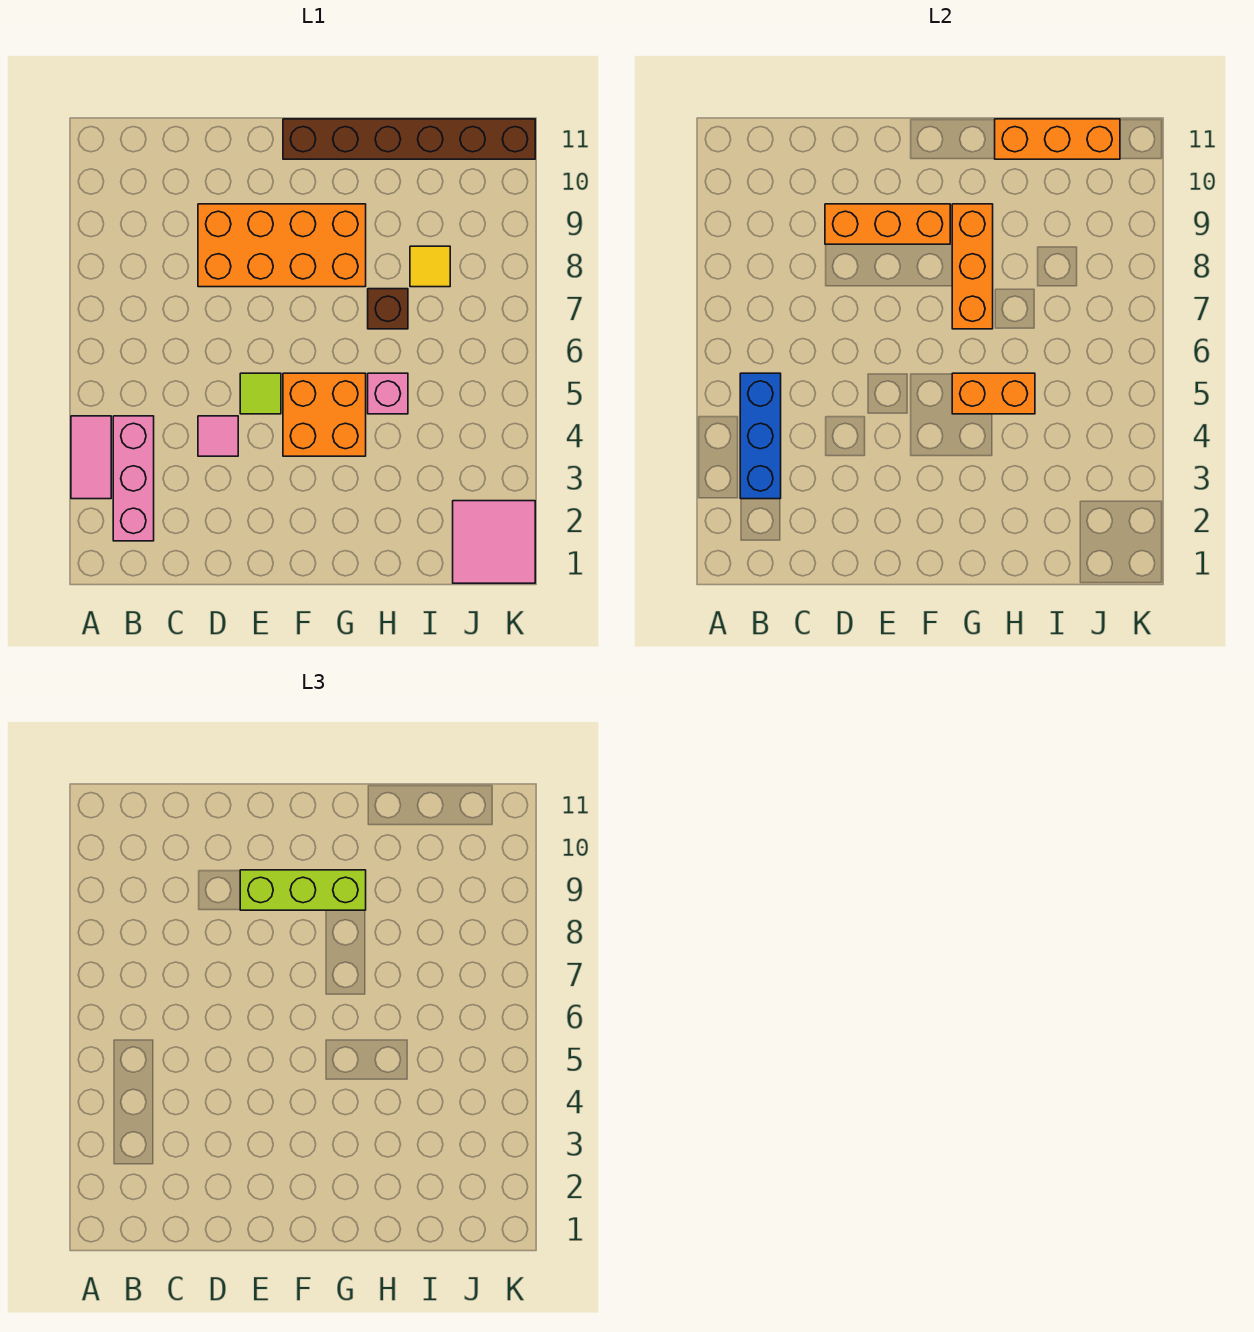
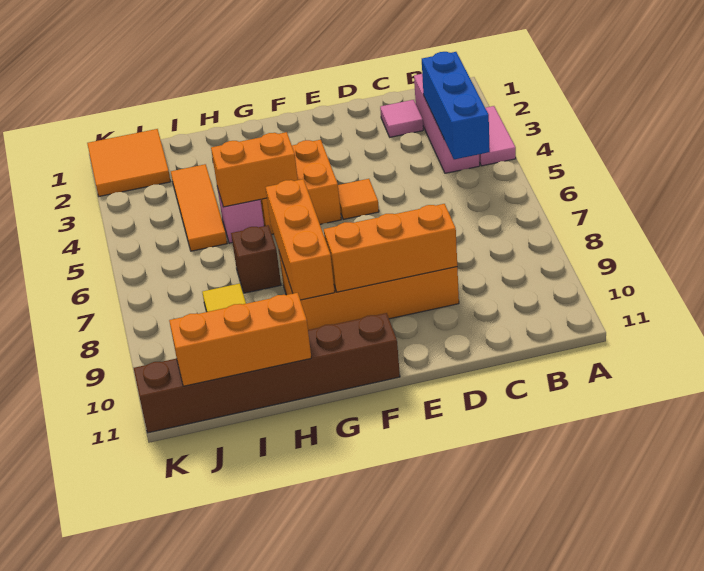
pink tile D4 level 1 -> pink tile C2 level 1
lime tile E5 level 1 -> orange tile E5 level 1
lime brick E9:G9 level 3 -> none
none -> orange tile I3:I5 level 1
pink tile J1:K2 level 1 -> orange tile J1:K2 level 1

